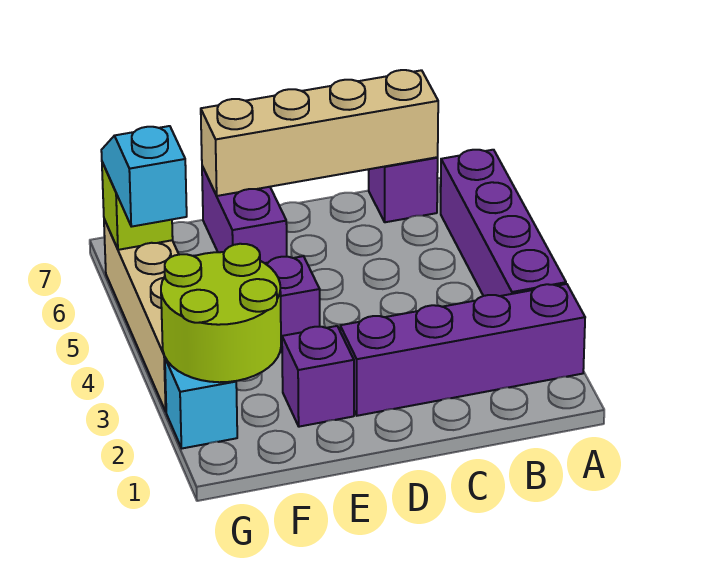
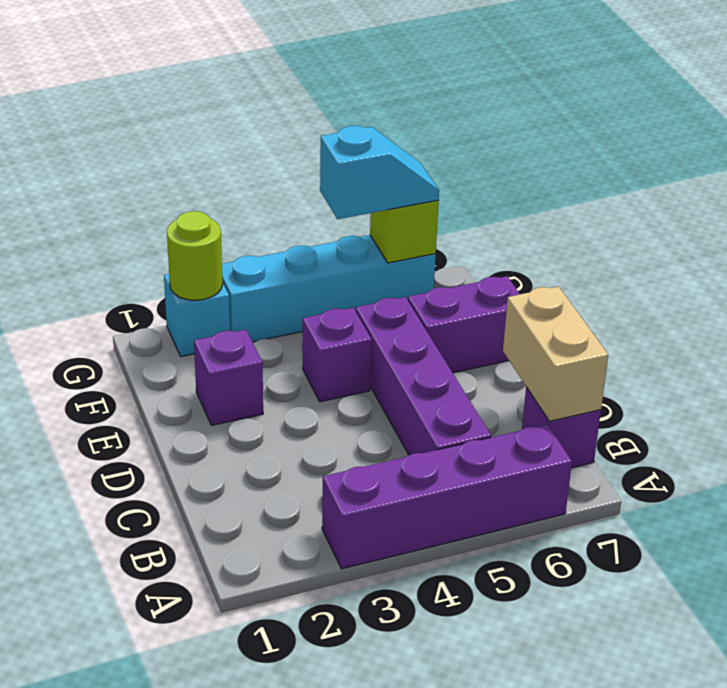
purple brick A2:D2 level 1 -> purple brick B5:E5 level 1
tan brick B7:E7 level 2 -> tan brick B7:C7 level 2
lime round brick F2:G3 level 2 -> lime round brick G2 level 2
tan brick G3:G6 level 1 -> cyan brick G3:G6 level 1

